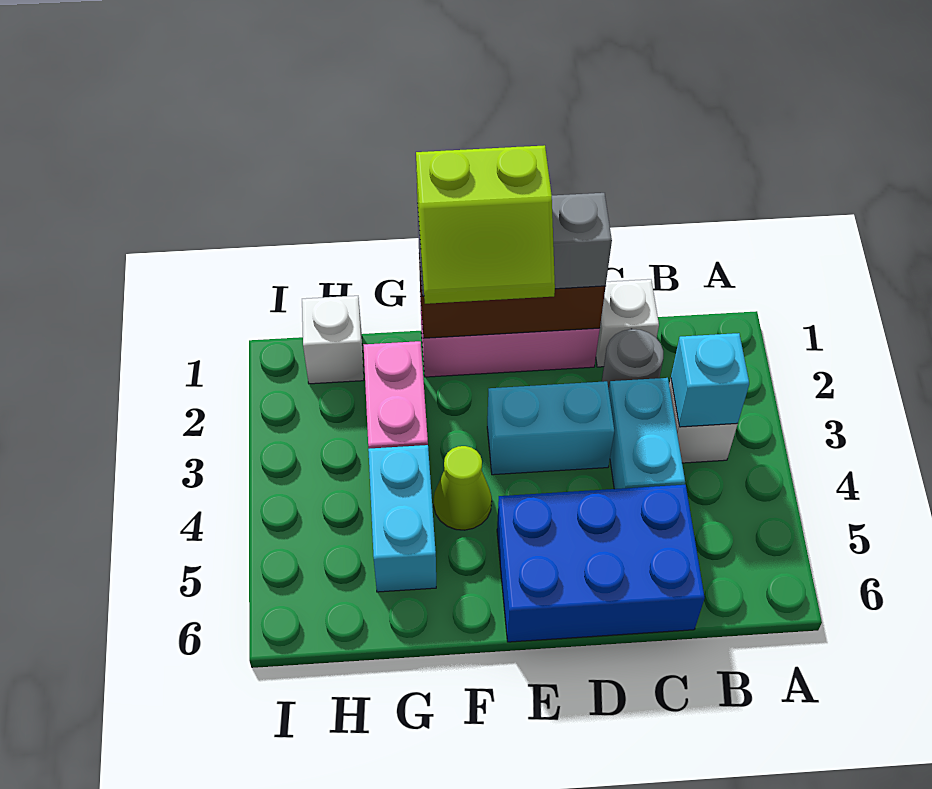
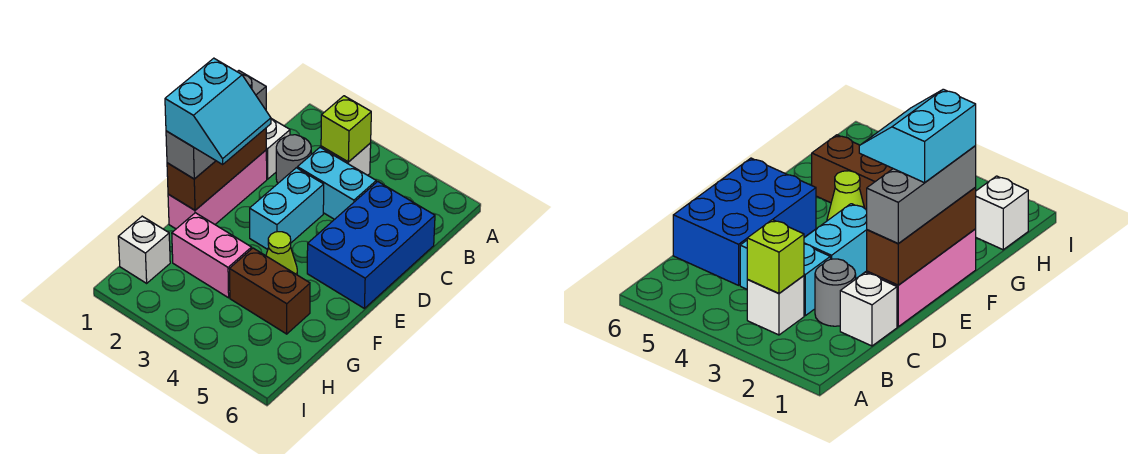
cyan brick B3 level 2 -> lime brick B3 level 2
lime slope E1:F2 level 4 top 1 -> cyan slope E1:F2 level 4 top 1
cyan brick G4:G5 level 1 -> brown brick G4:G5 level 1

